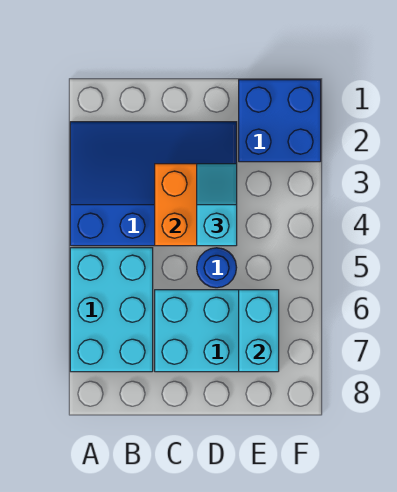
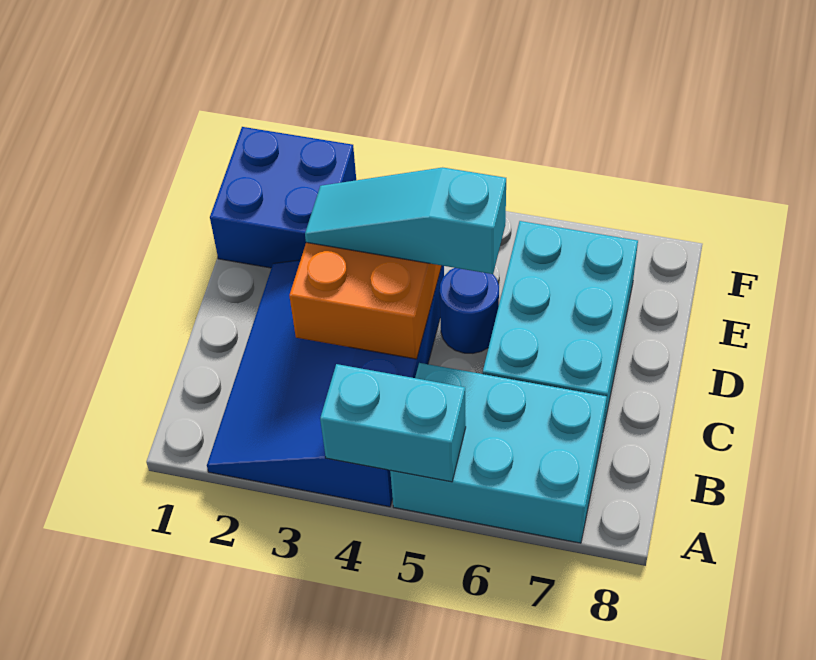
cyan slope D3:D4 level 3 top 4 -> cyan slope D3:D5 level 3 top 5
cyan brick E6:E7 level 2 -> cyan brick A4:A5 level 2

